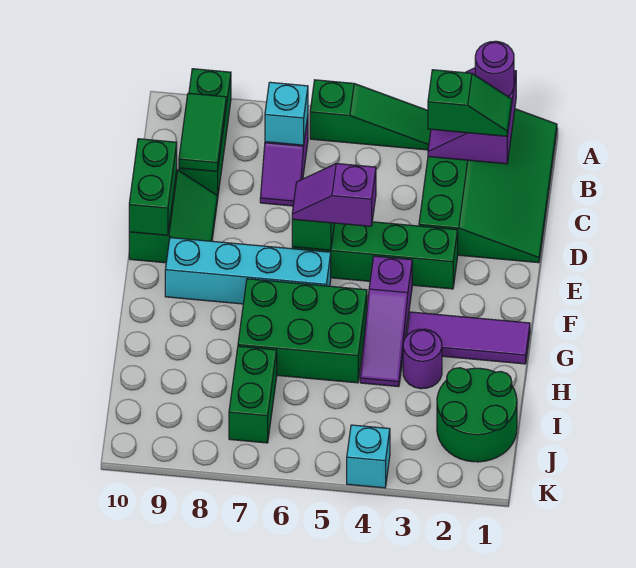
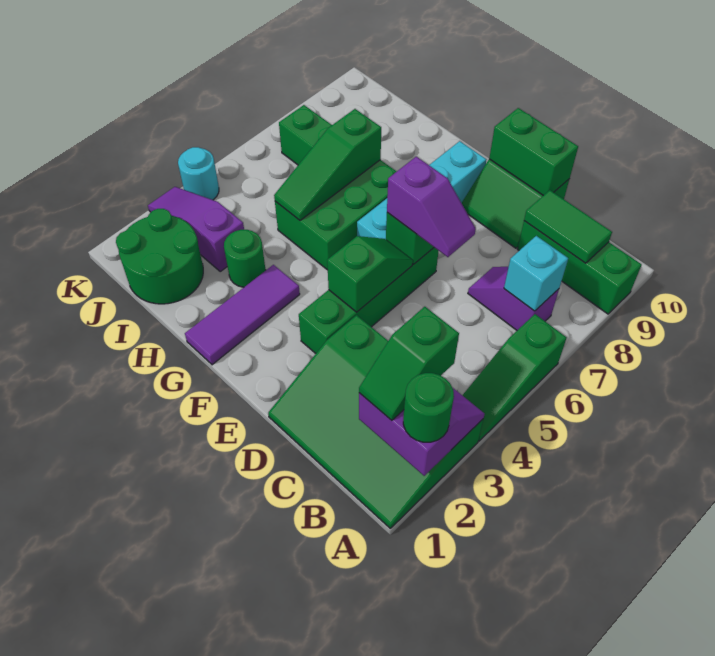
purple round brick A2 level 3 -> green round brick A2 level 3
none -> green slope E4:E5 level 2 top 4
purple slope E5:E6 level 3 top 5 -> purple slope D6:E6 level 3 top E
purple slope F4:H4 level 1 top F -> purple slope I3:K3 level 1 top I
purple round brick H3 level 1 -> green round brick H3 level 1
none -> green slope H5:H7 level 2 top 7
cyan brick K4 level 1 -> cyan round brick K4 level 1

